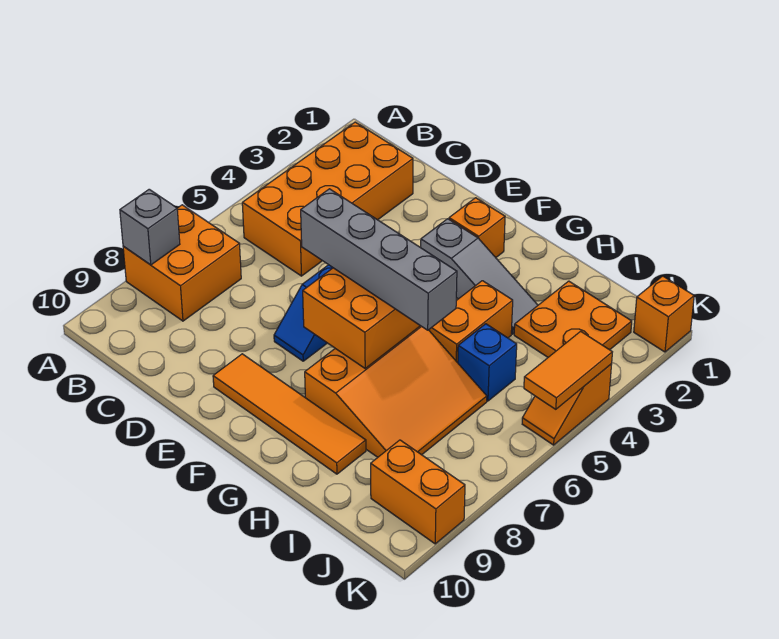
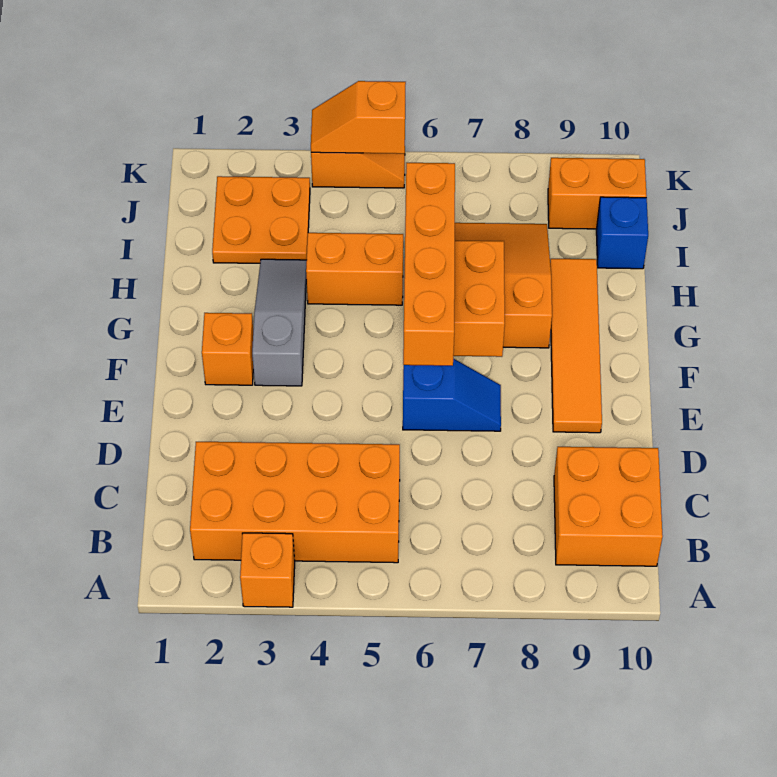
orange brick A7:B8 level 1 -> orange brick B9:C10 level 1
grey brick A8 level 2 -> none
grey brick E6:H6 level 3 -> orange brick E6:H6 level 3
blue brick I5 level 1 -> blue brick I10 level 1
orange brick J9:K9 level 1 -> orange brick J9:J10 level 1
orange brick K1 level 1 -> orange brick A3 level 1
orange tile K4:K5 level 2 -> orange slope K4:K5 level 2 top 5

